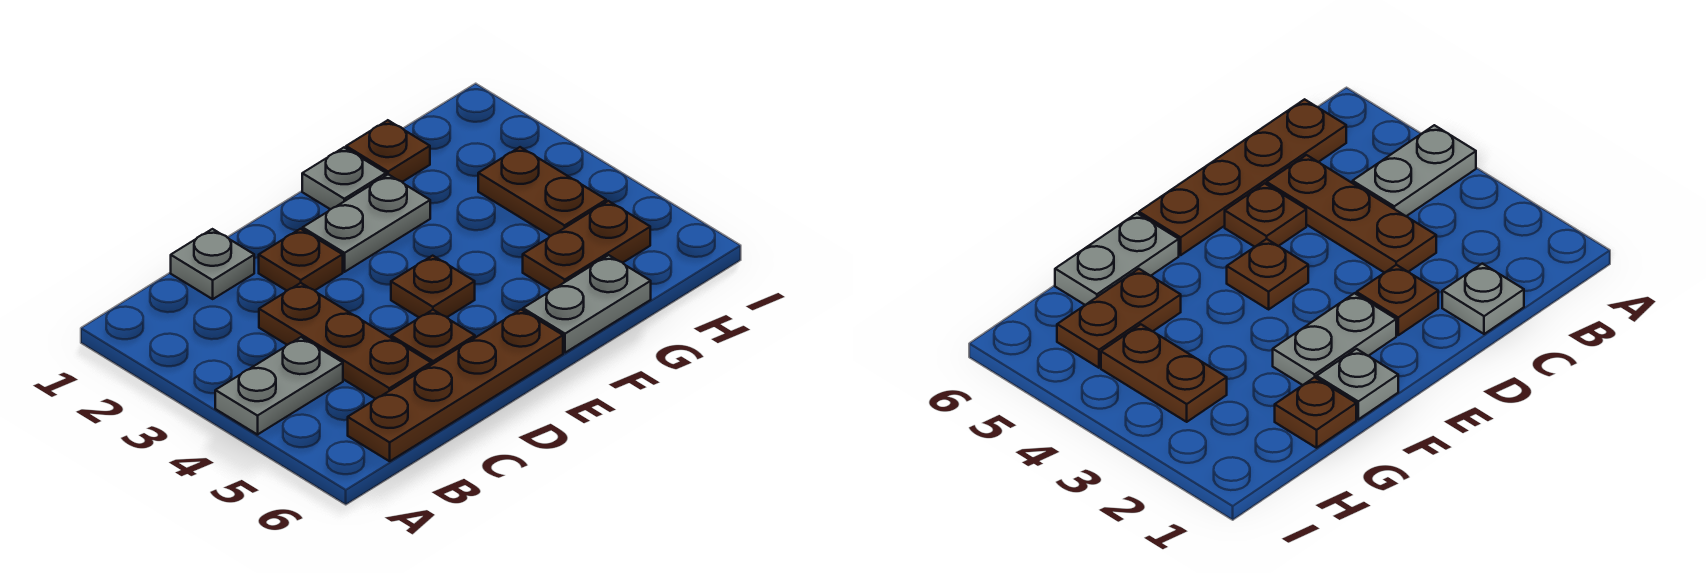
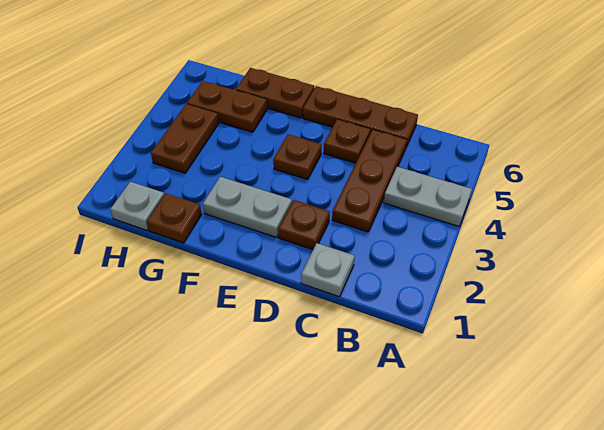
brown plate B6:E6 level 1 -> brown plate C6:E6 level 1
grey plate F1 level 1 -> grey plate H1 level 1
grey plate F6:G6 level 1 -> brown plate F6:G6 level 1

